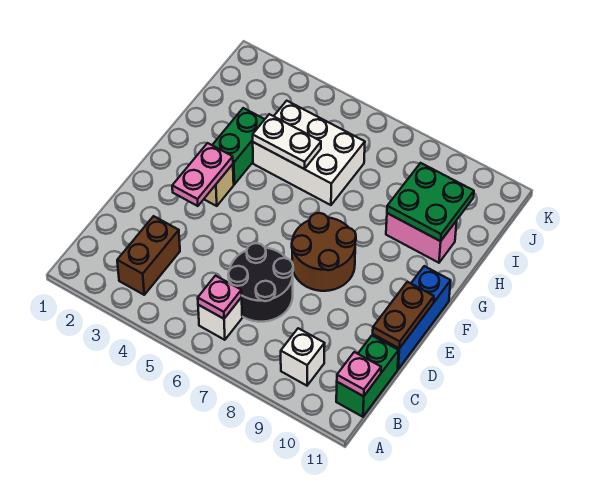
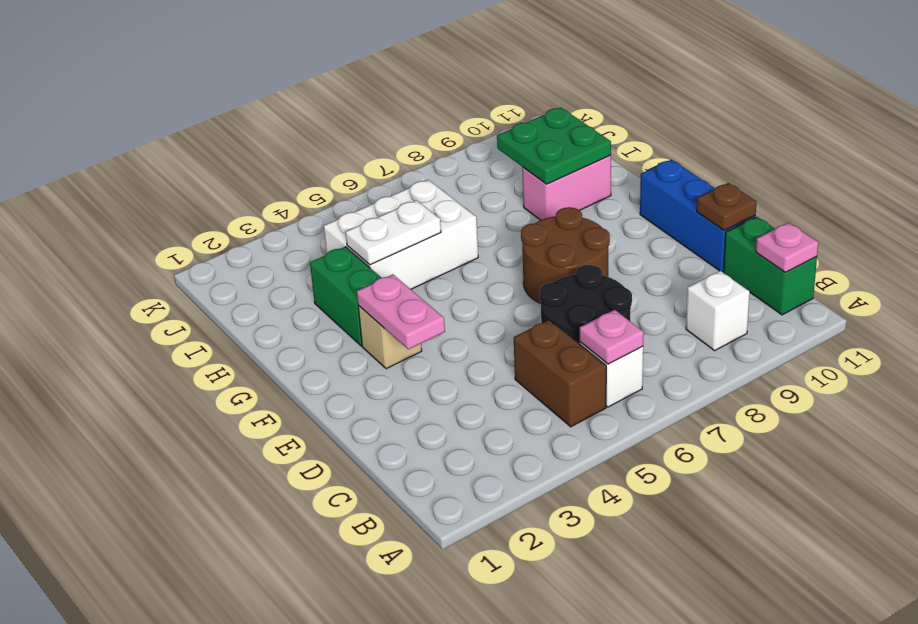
brown brick B3:C3 level 1 -> brown brick B5:C5 level 1
brown plate D11:E11 level 2 -> brown plate D11 level 2

